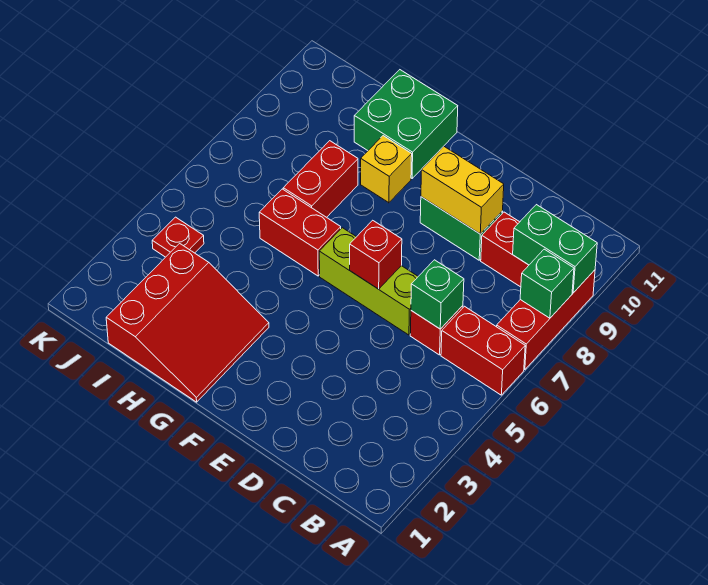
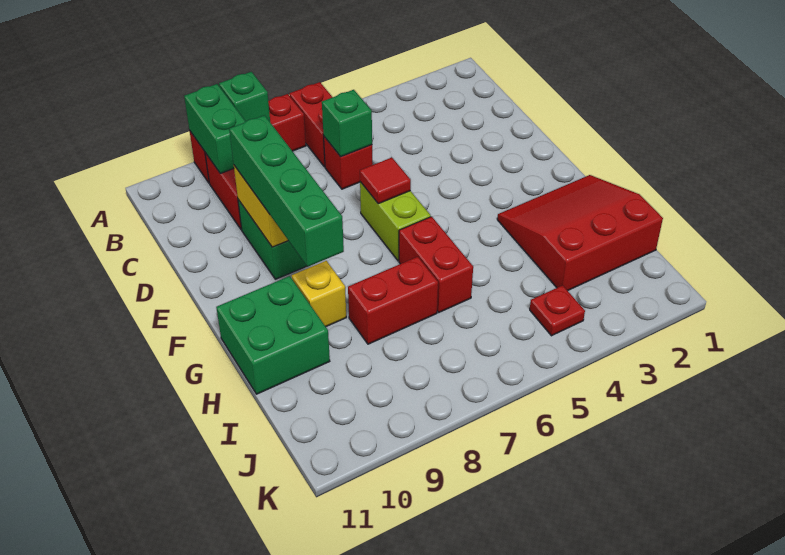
lime brick D6:F6 level 1 -> lime brick E6:F6 level 1
none -> green brick D9:G9 level 3
red brick E6 level 2 -> red tile E6 level 2

